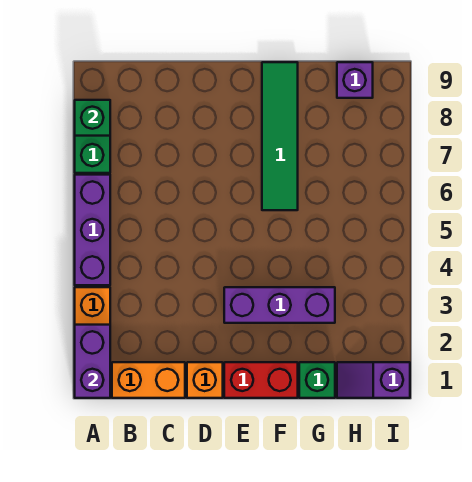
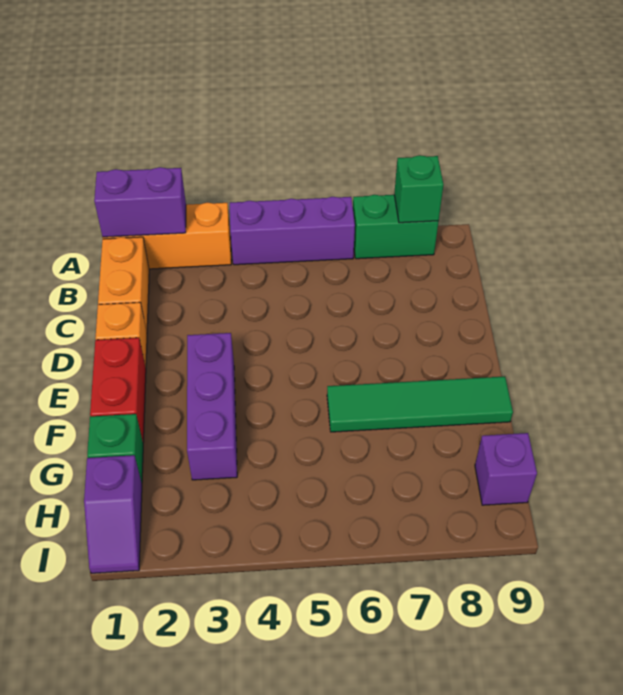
purple slope H1:I1 level 1 top I -> purple slope H1:I1 level 1 top H

